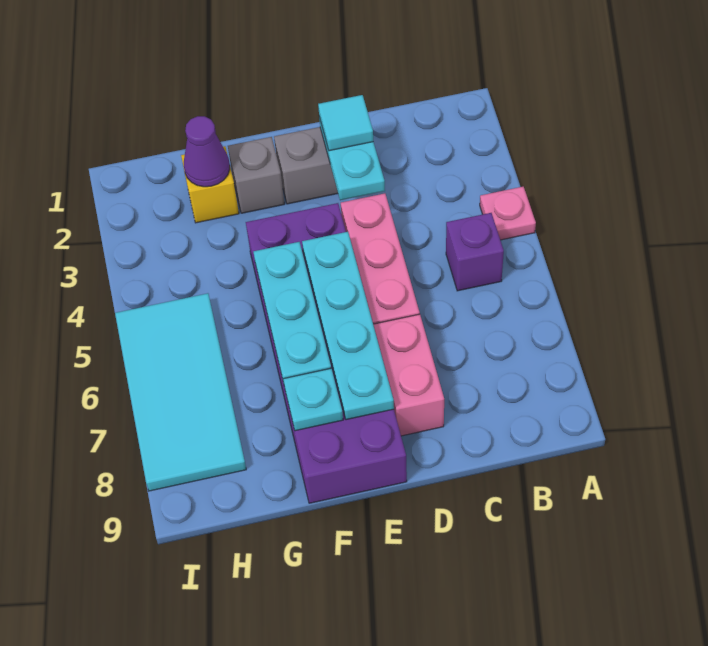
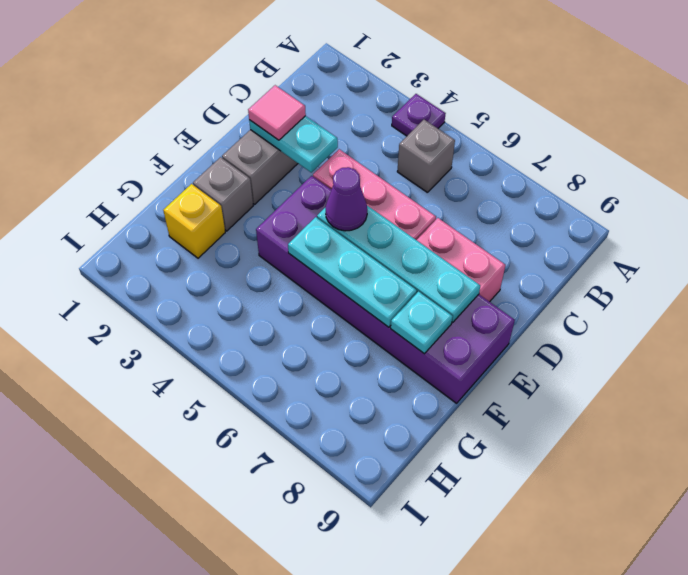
pink plate A4 level 1 -> purple plate A4 level 1
purple brick B5 level 1 -> grey brick B5 level 1
cyan tile D2 level 3 -> pink tile D2 level 3
purple cone G2 level 2 -> purple cone E5 level 3
cyan tile H5:I8 level 1 -> none

